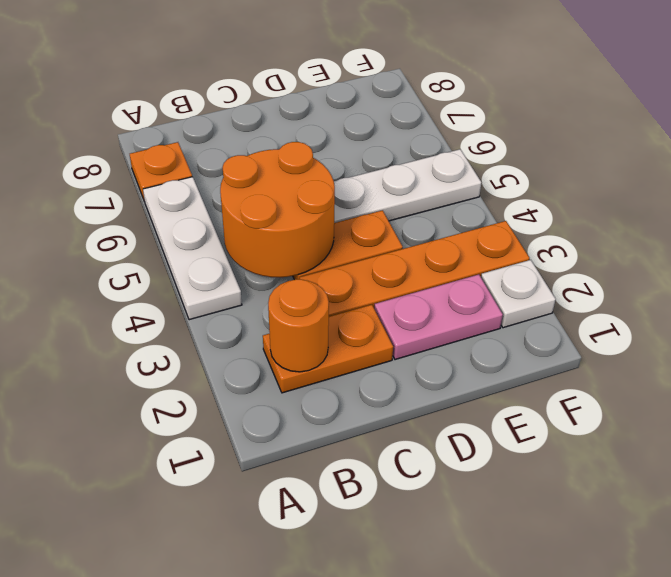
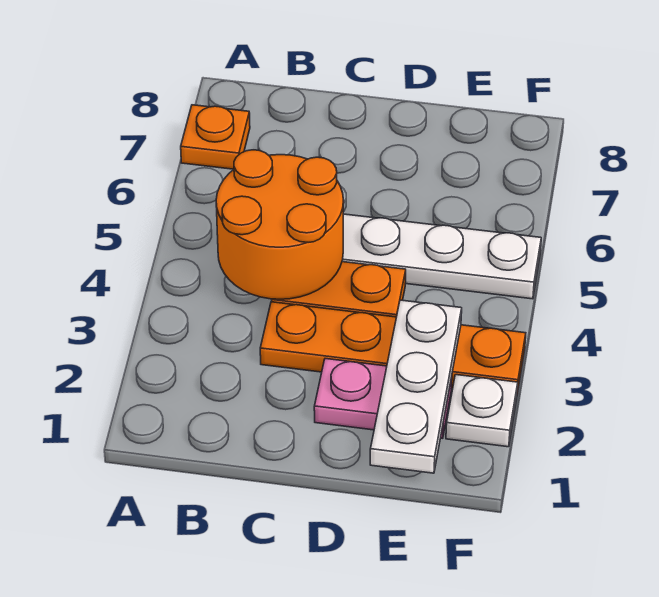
white plate A4:A6 level 1 -> white plate E1:E3 level 2
orange plate B2:C2 level 1 -> none
orange round brick B2 level 2 -> none

